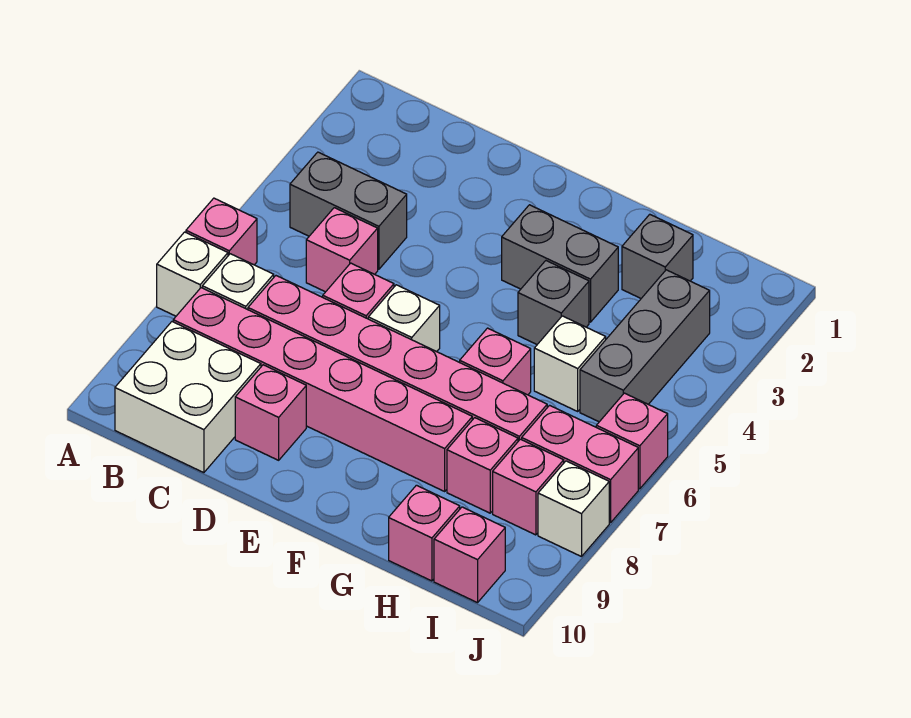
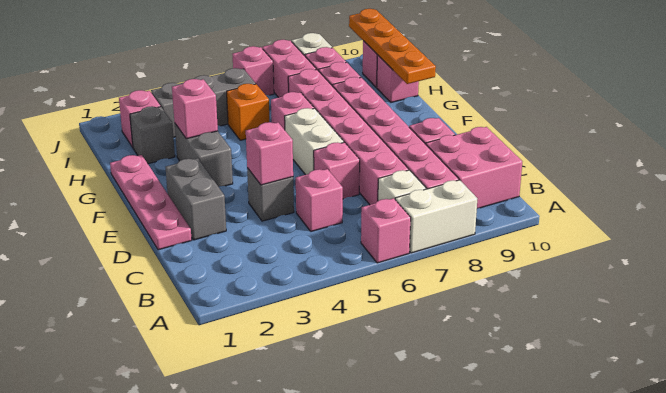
white brick A7 level 1 -> white brick A7:A8 level 1
grey brick B4:C4 level 1 -> grey brick D2:E2 level 1
white brick B9:C10 level 1 -> pink brick B9:C10 level 1
none -> pink plate D1:G1 level 1
none -> pink brick D4 level 2
white brick E6 level 1 -> white brick E6:F6 level 1
none -> pink brick G3 level 2
grey brick G4 level 1 -> grey brick D4 level 1
none -> orange plate G10:J10 level 2
white brick H5 level 1 -> orange brick H5 level 1
none -> pink brick I2 level 1

